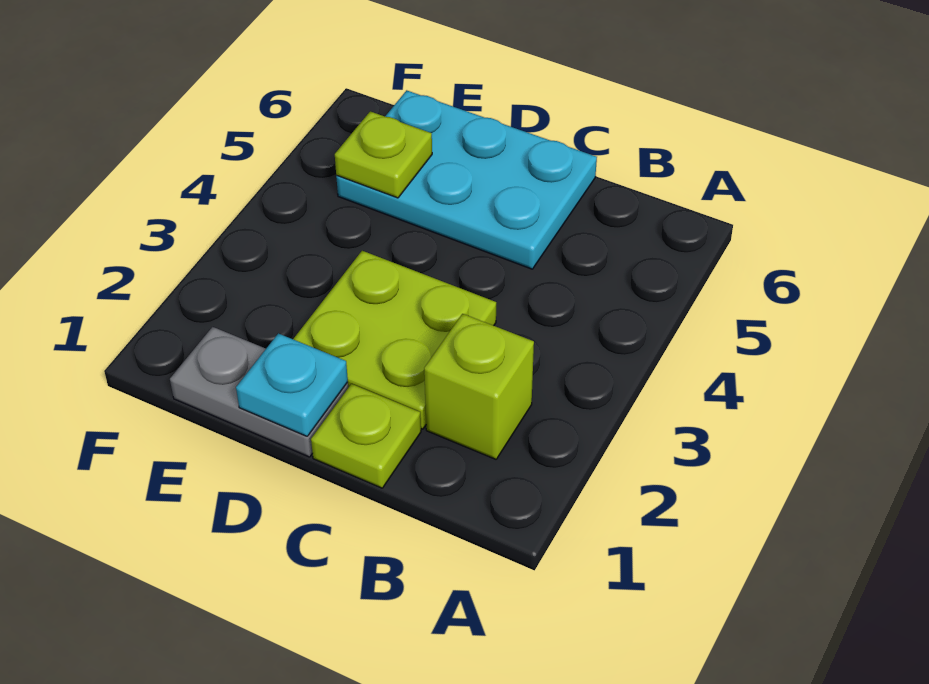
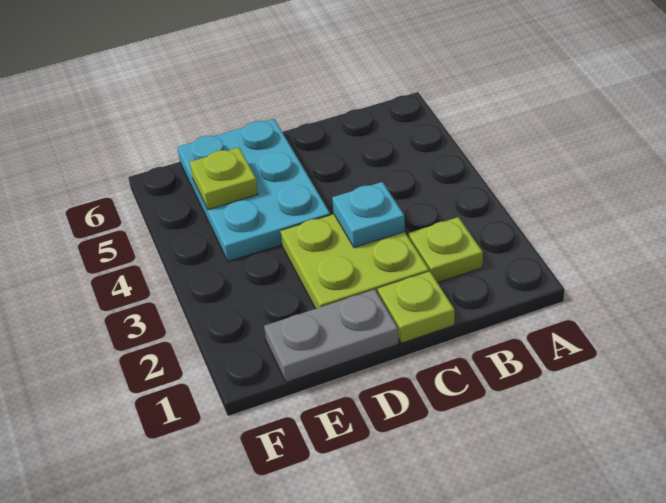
lime brick B2 level 1 -> lime plate B2 level 1
cyan plate C5:E6 level 1 -> cyan plate D4:E6 level 1
cyan plate D1 level 2 -> cyan plate C3 level 2

